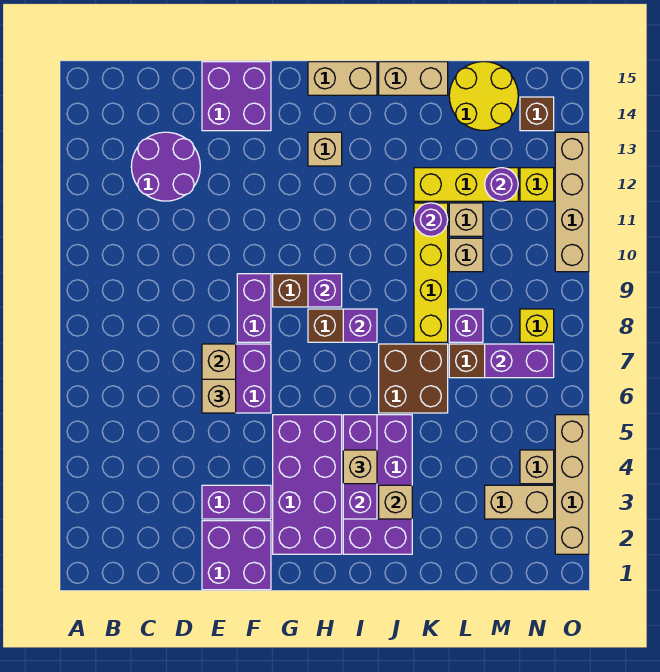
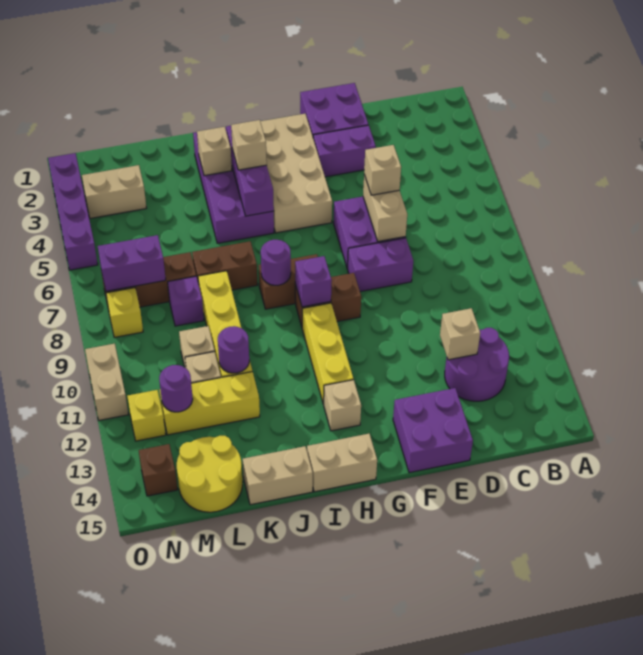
purple brick F8:F9 level 1 -> purple brick E8:F8 level 1
purple brick G2:H5 level 1 -> tan brick G2:H5 level 1
none -> yellow brick H10:H12 level 1
purple brick I8 level 2 -> purple round brick I8 level 2
brown brick J6:K7 level 1 -> brown brick J7:K7 level 1
tan brick N4 level 1 -> tan brick D12 level 2
tan brick O2:O5 level 1 -> purple brick O2:O5 level 1
tan brick O10:O13 level 1 -> tan brick O10:O11 level 1

